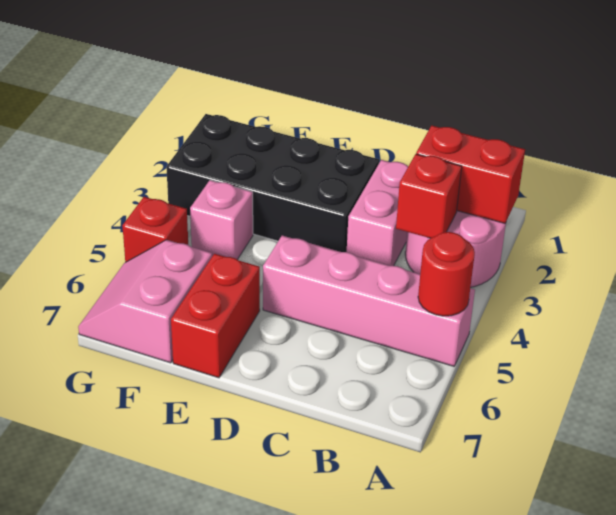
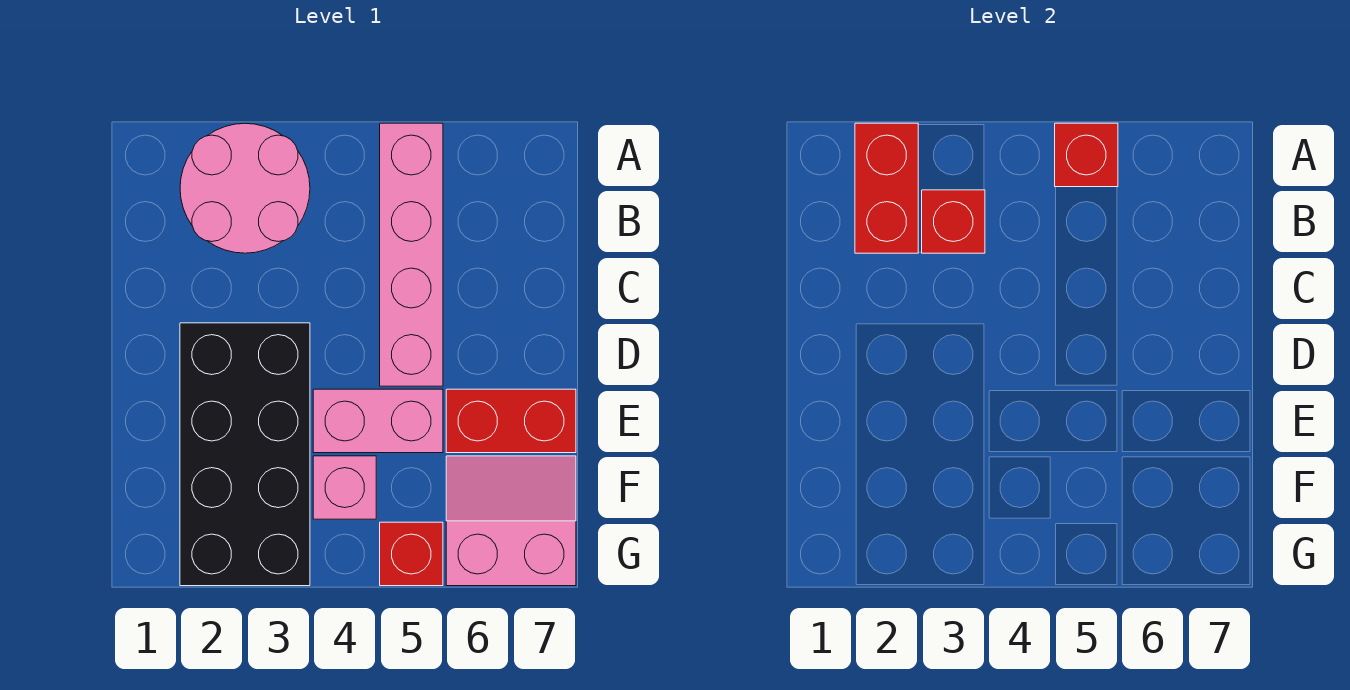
red round brick A5 level 2 -> red brick A5 level 2
pink brick C2:C3 level 1 -> pink brick E4:E5 level 1
pink slope F6:G7 level 1 top F -> pink slope F6:G7 level 1 top G

